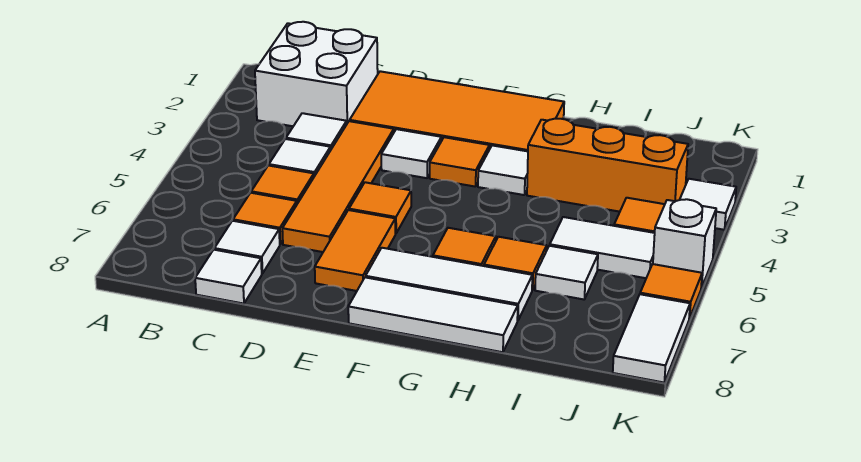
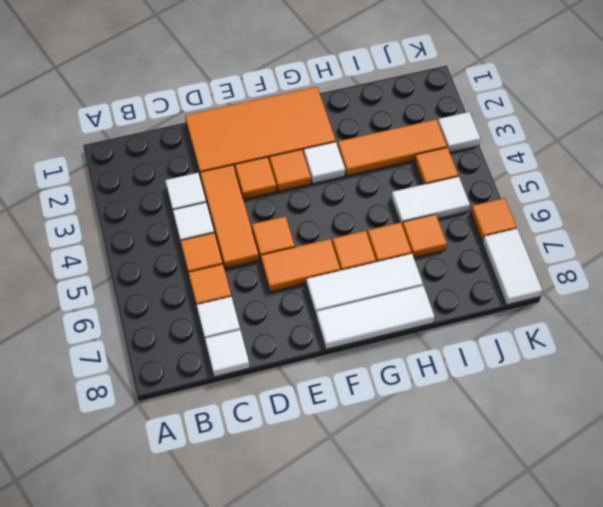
white brick B1:C2 level 1 -> none
orange tile D3:D6 level 1 -> orange tile D3:D5 level 1
white tile E3 level 1 -> orange tile E3 level 1
orange tile E6:E7 level 1 -> orange tile E6:F6 level 1
orange brick H3:J3 level 1 -> orange tile H3:J3 level 1
white tile I6 level 1 -> orange tile I6 level 1
white brick K5 level 1 -> none

